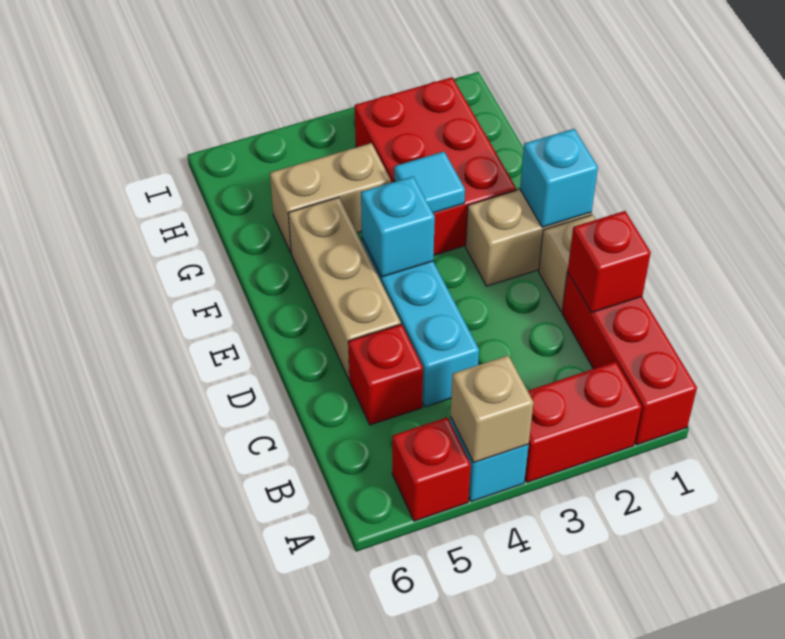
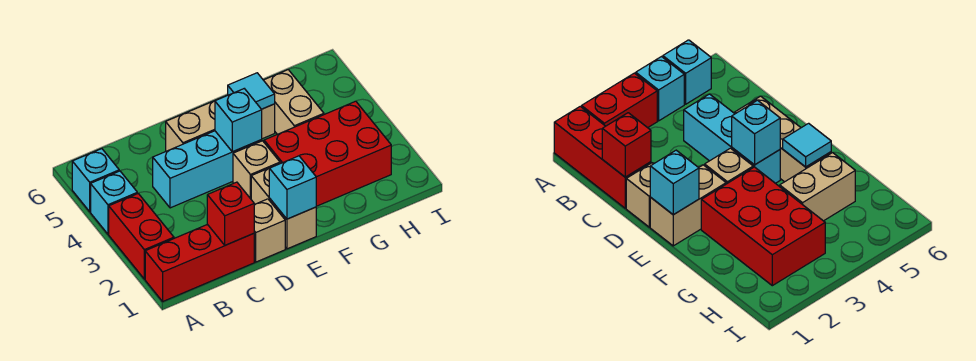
tan brick A4 level 2 -> tan brick E3 level 1
red brick A5 level 1 -> cyan brick A5 level 1
red brick C5 level 1 -> none
cyan tile F3 level 2 -> cyan tile F5 level 2

